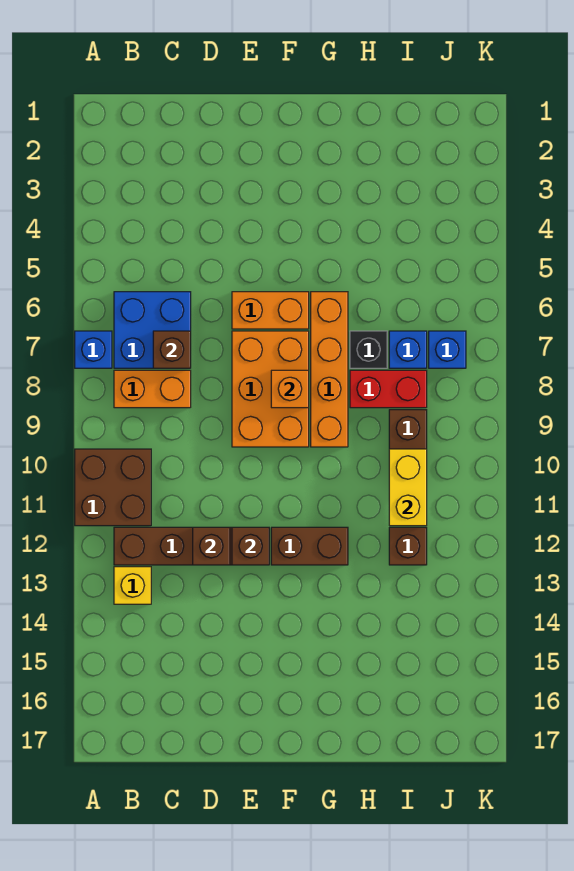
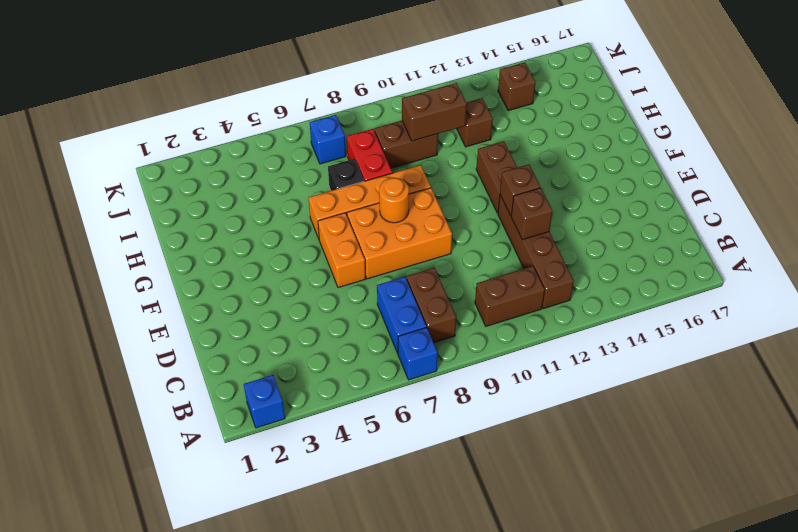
brown brick A10:B11 level 1 -> brown brick B10:B11 level 1
blue brick B6:C7 level 1 -> blue brick B7:C7 level 1
orange brick B8:C8 level 1 -> brown brick B8:C8 level 1
yellow brick B13 level 1 -> none
brown brick C7 level 2 -> brown brick J14 level 1
orange brick F8 level 2 -> orange round brick F8 level 2
blue brick I7 level 1 -> blue brick A2 level 1
yellow brick I10:I11 level 2 -> brown brick I10:I11 level 2

